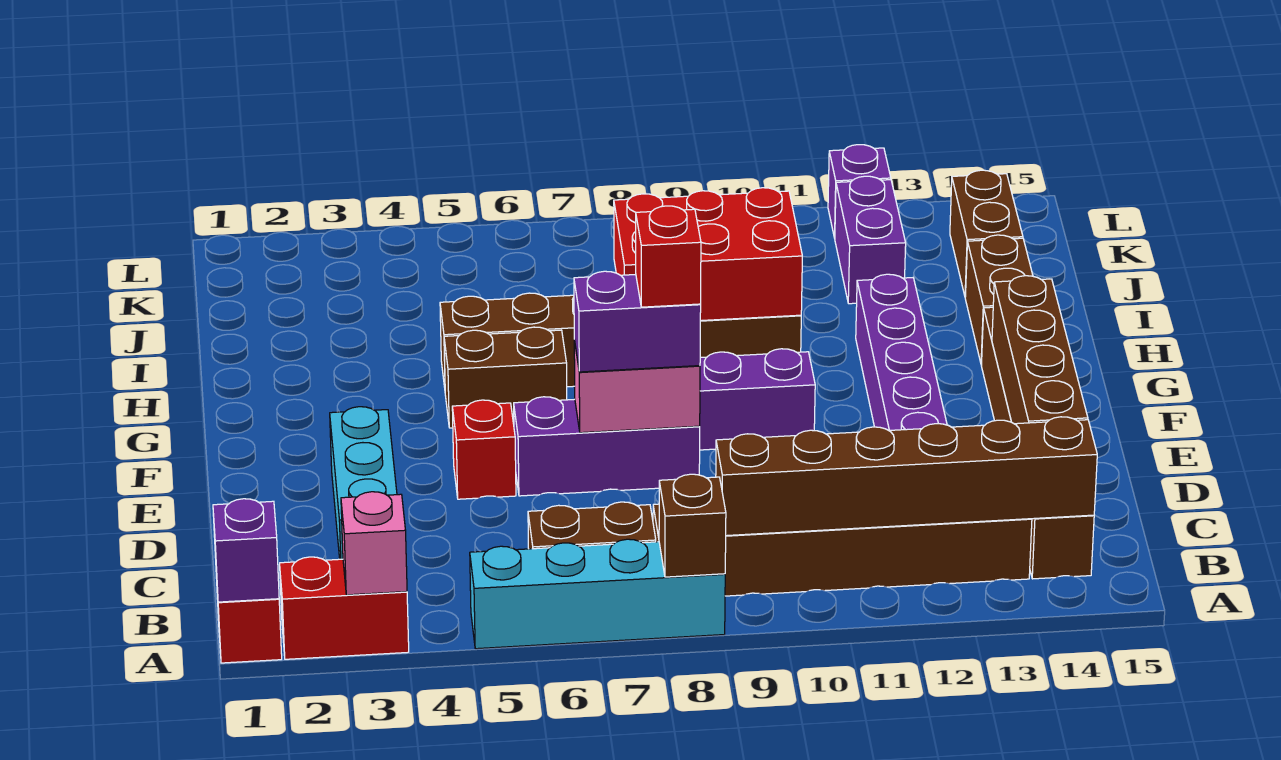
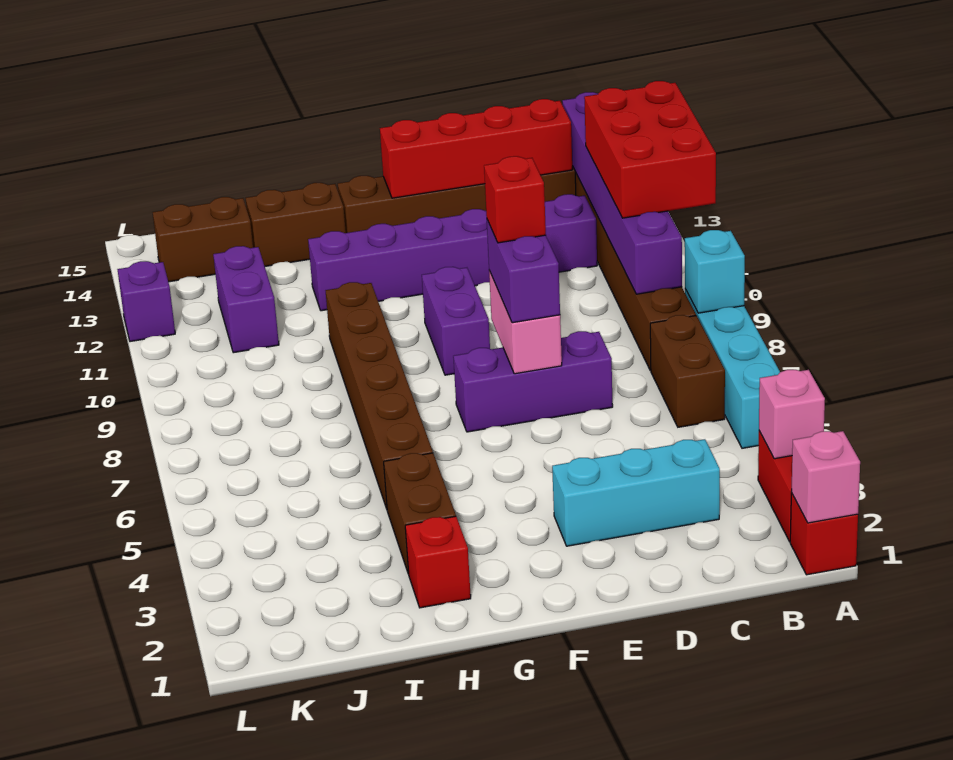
purple brick A1 level 2 -> pink brick A1 level 2
brown brick A8 level 2 -> cyan brick A8 level 2
brown brick B9:B14 level 2 -> purple brick B9:B14 level 2
brown brick C14:F14 level 2 -> red brick C14:F14 level 2
red brick E5 level 1 -> red brick H2 level 1
purple brick E6:E8 level 1 -> purple brick D7:F7 level 1
brown brick G5:G6 level 1 -> brown brick H3:H4 level 1
red brick H8:I10 level 2 -> red brick A10:B12 level 3
purple brick J12:K12 level 1 -> purple brick J11:J12 level 1

